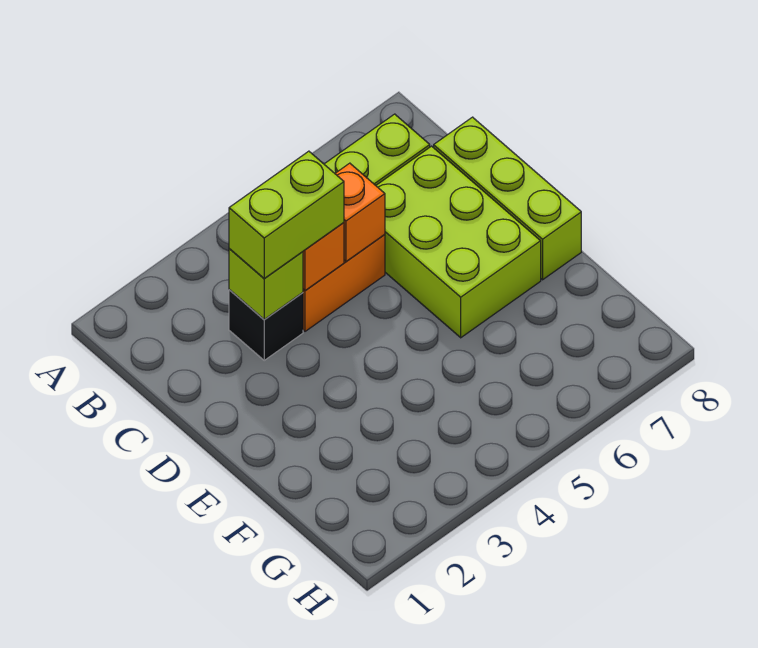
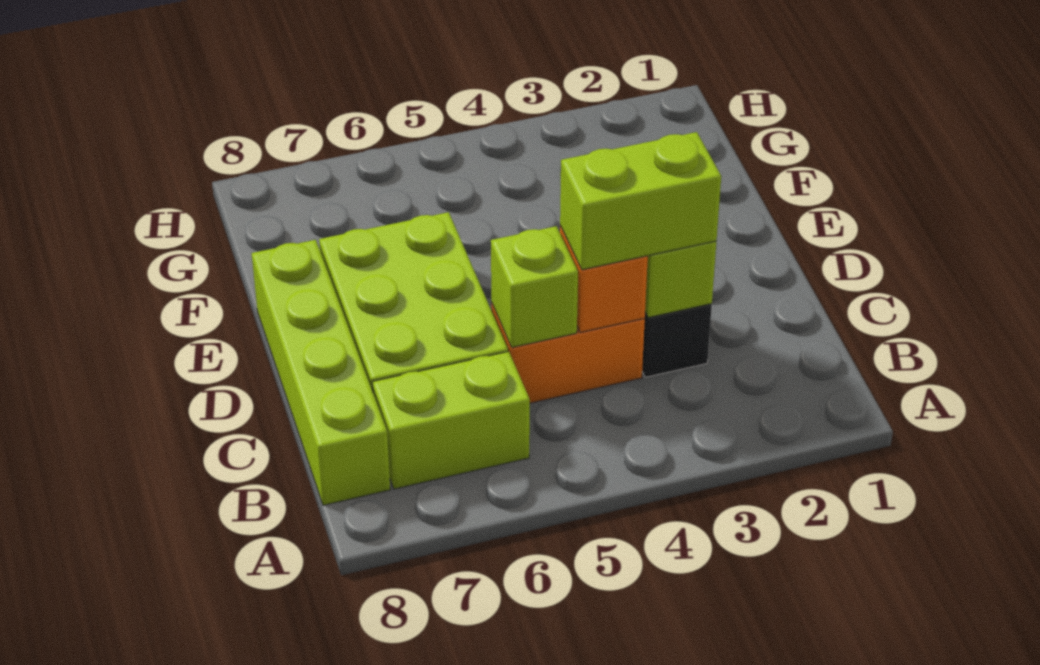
orange brick C5 level 2 -> lime brick C5 level 2
lime brick C8:E8 level 1 -> lime brick B8:E8 level 1

